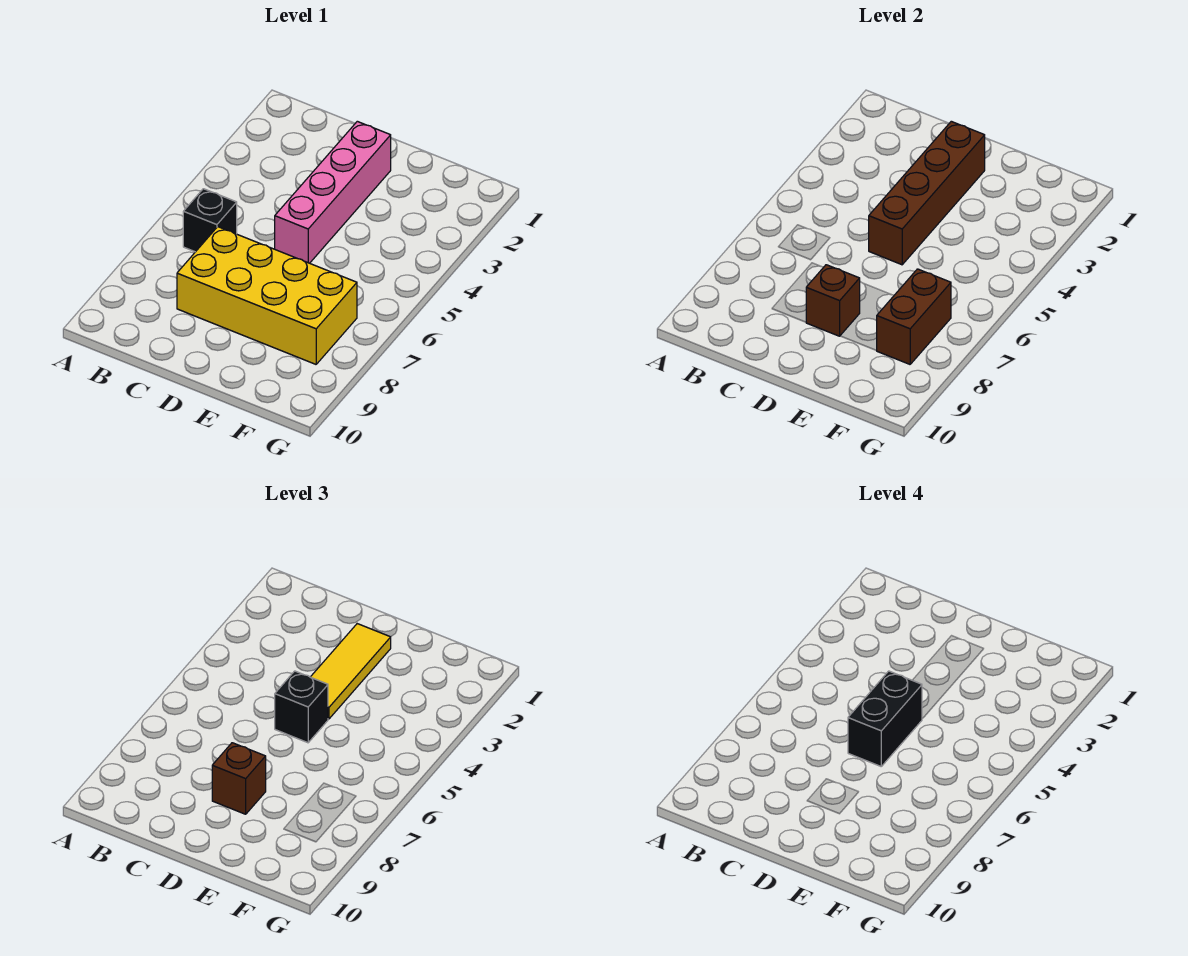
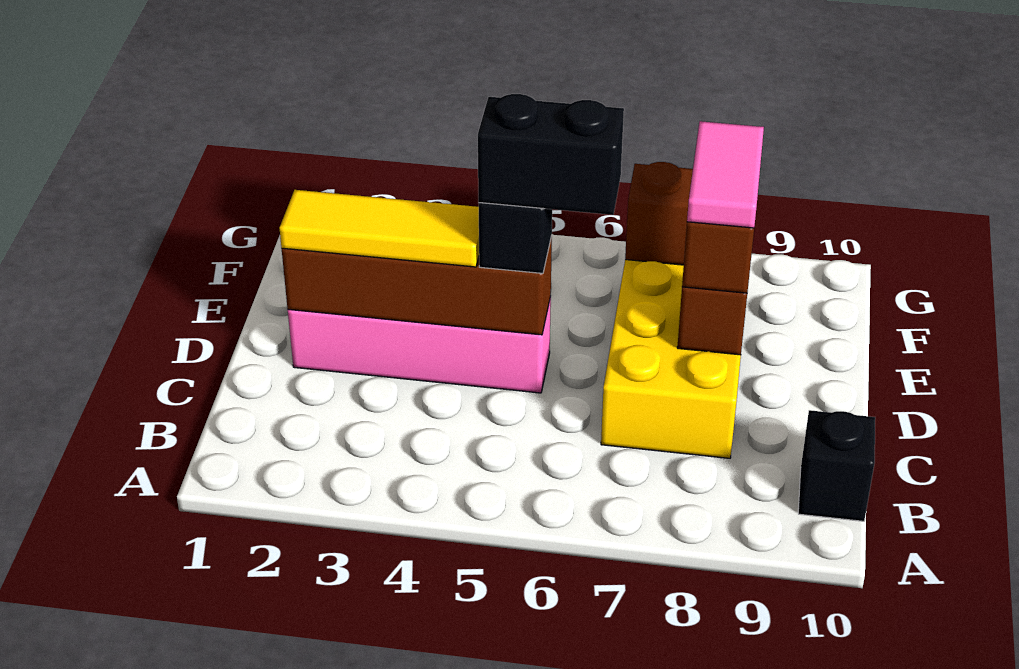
black brick B6 level 1 -> black brick B10 level 1
none -> pink tile D8:E8 level 4

